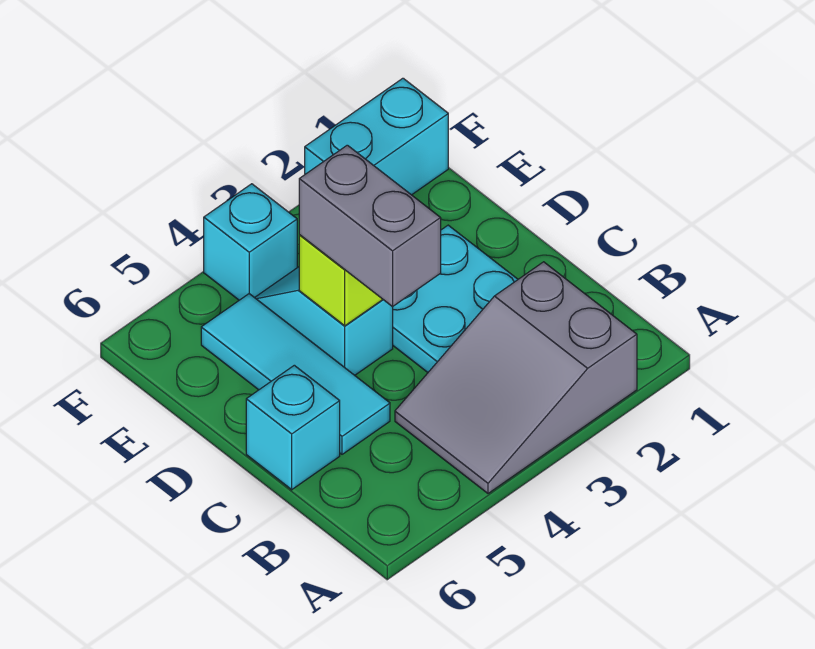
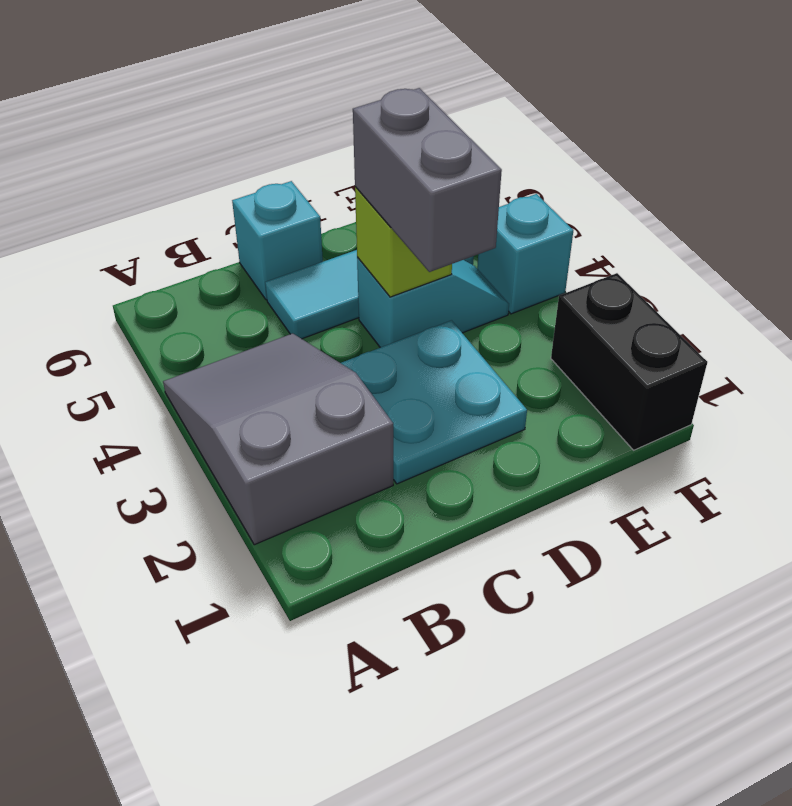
grey brick C4:D4 level 3 -> grey brick D3:D4 level 3
cyan brick F1:F2 level 1 -> black brick F1:F2 level 1

